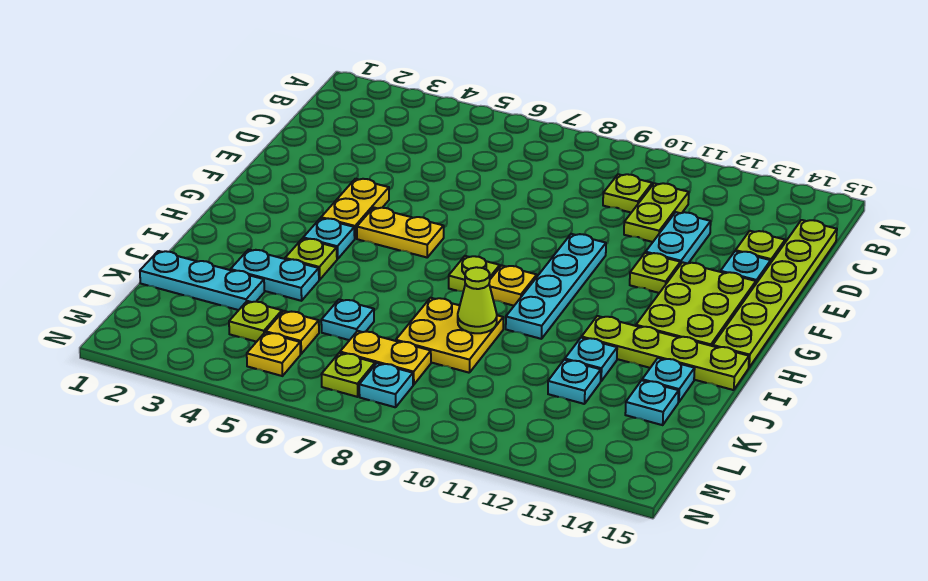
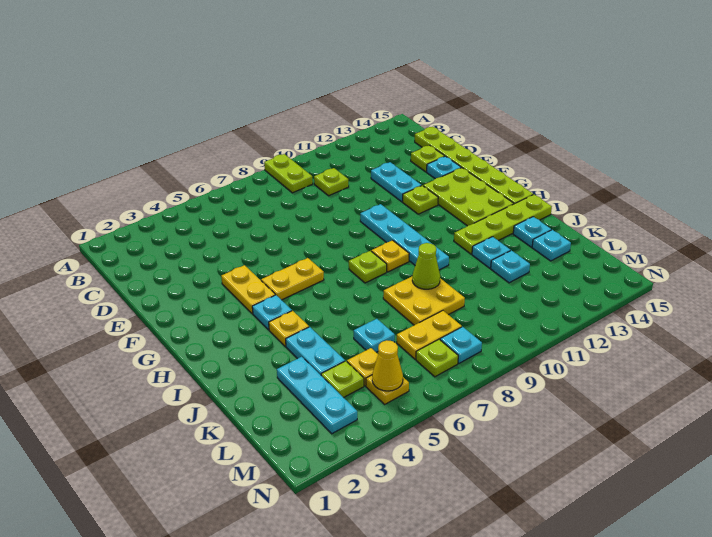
lime plate C11:D11 level 1 -> lime plate A9:B9 level 1
lime plate I4 level 1 -> yellow plate I4 level 1
cyan plate J3:J4 level 1 -> cyan plate J4:K4 level 1
cyan plate K1:K3 level 1 -> cyan plate K3:M3 level 1
none -> yellow cone M5 level 2

